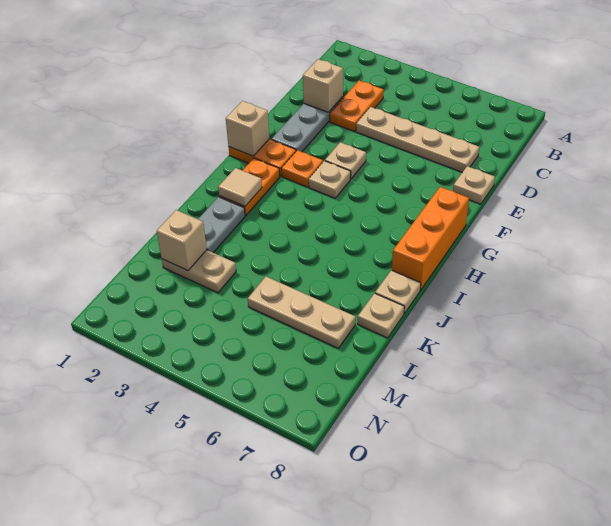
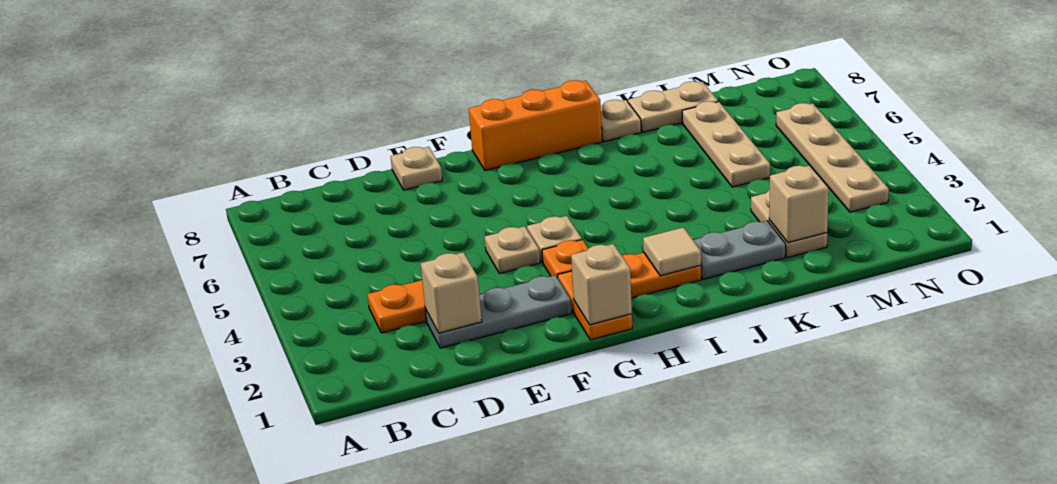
tan plate D4:D7 level 1 -> tan plate N3:N6 level 1
tan plate K8 level 1 -> tan plate K8:L8 level 1

